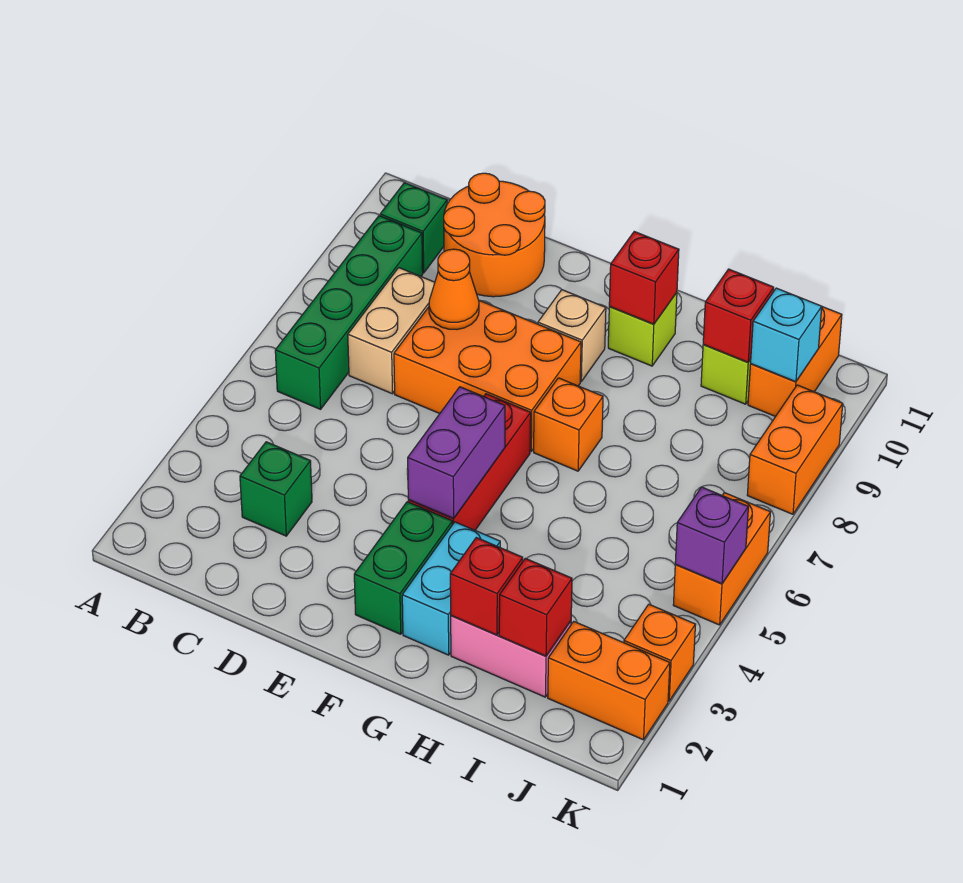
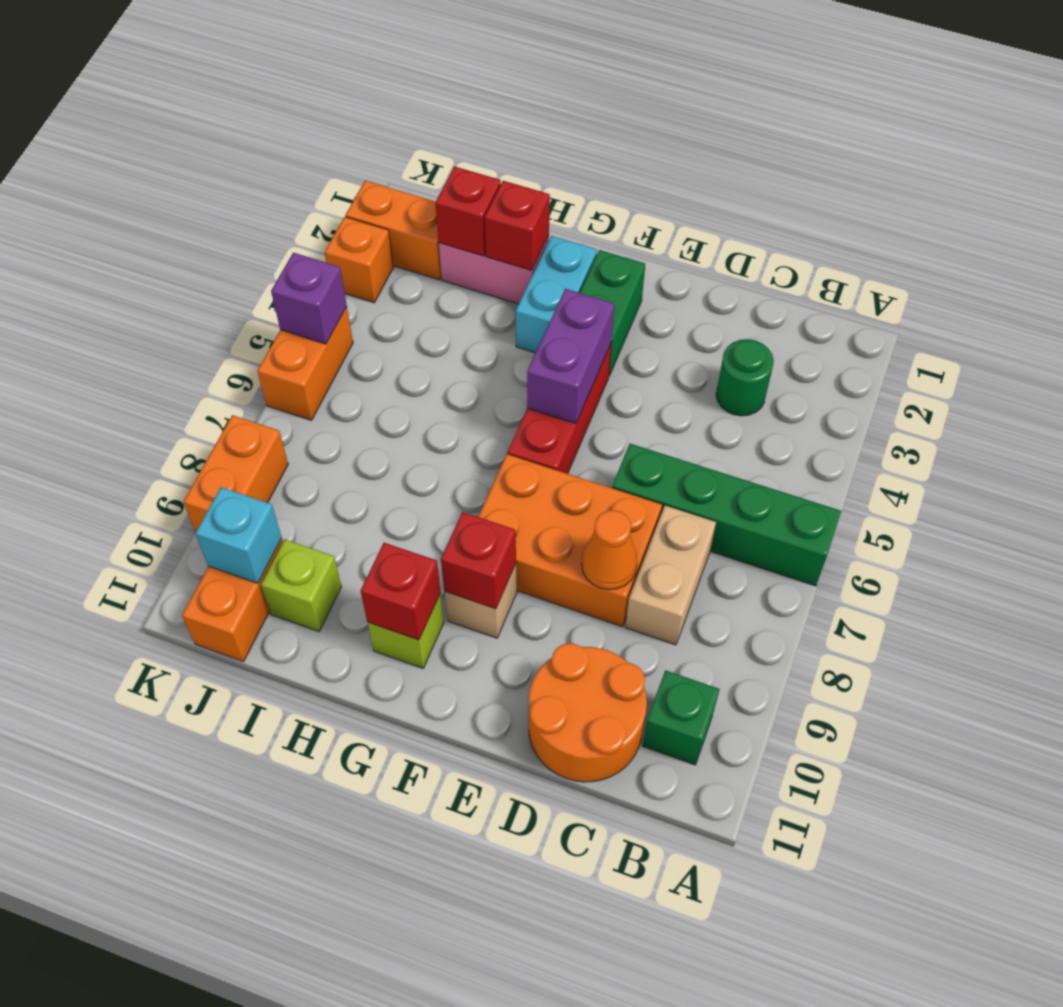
green brick B6:B9 level 1 -> green brick A6:D6 level 1
green brick C3 level 1 -> green round brick C3 level 1
orange brick G7 level 1 -> none
red brick I10 level 2 -> red brick F9 level 2

